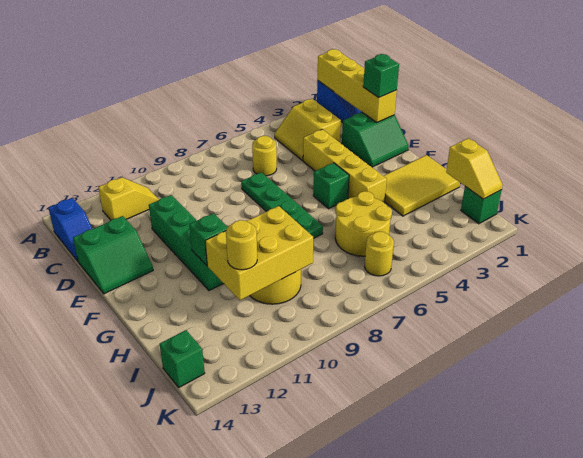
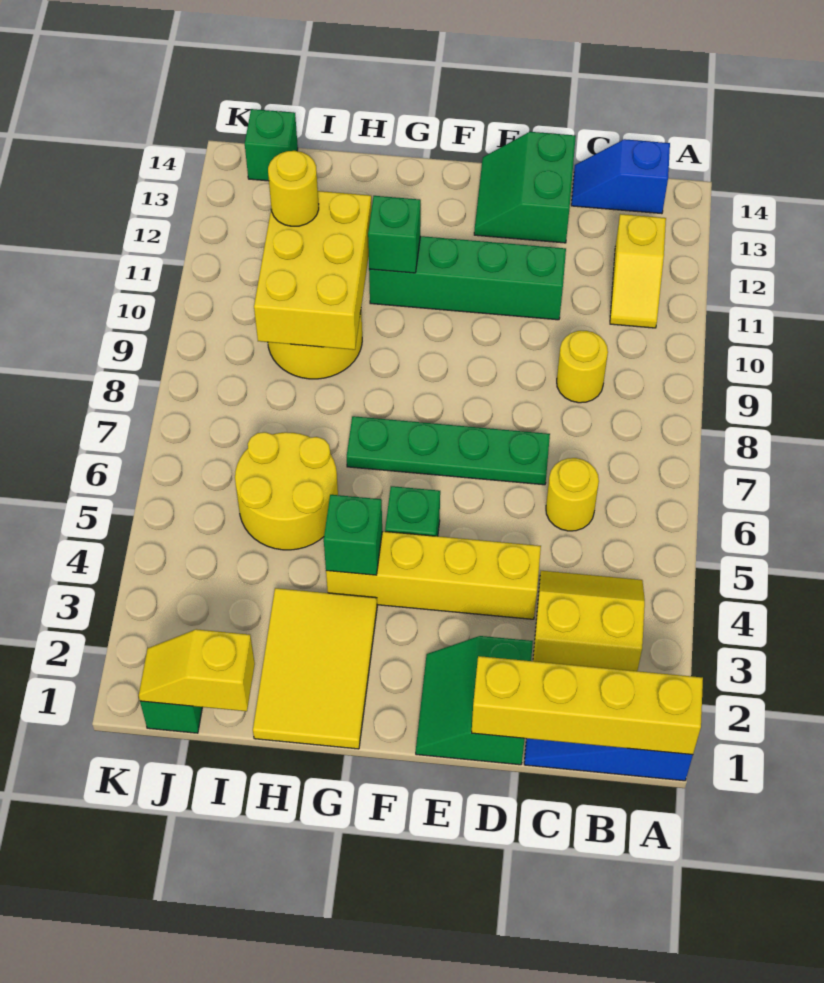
green brick D1 level 3 -> green brick G4 level 2
yellow round brick J6 level 1 -> yellow round brick C9 level 1

